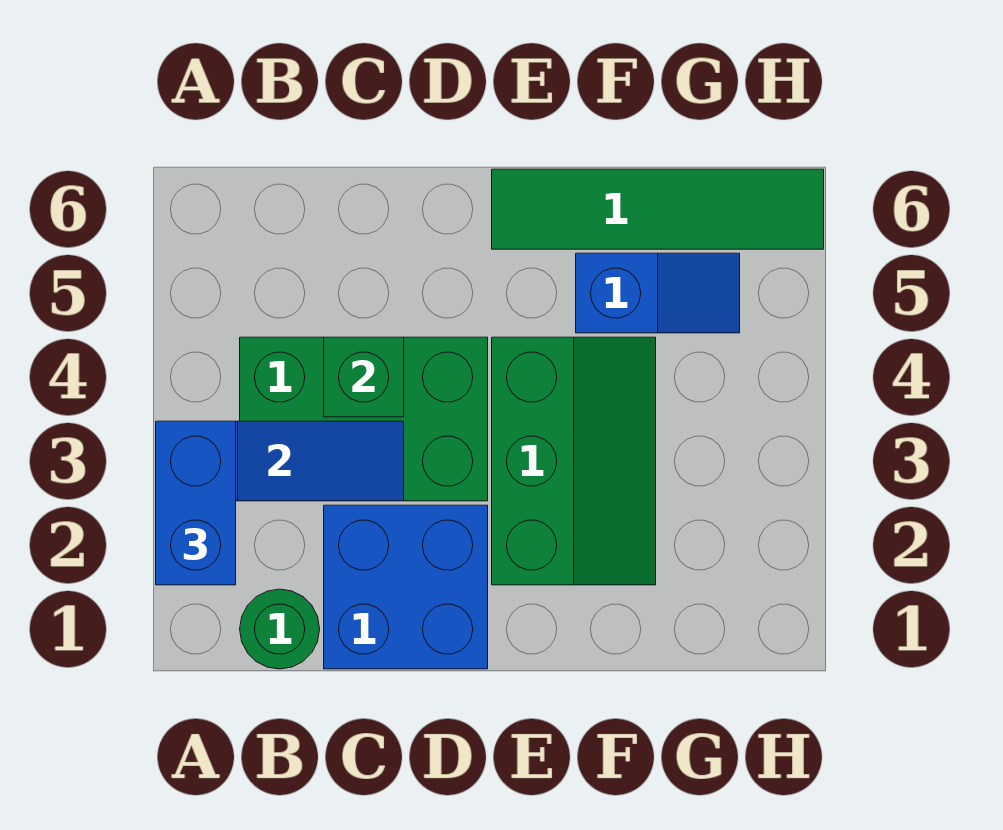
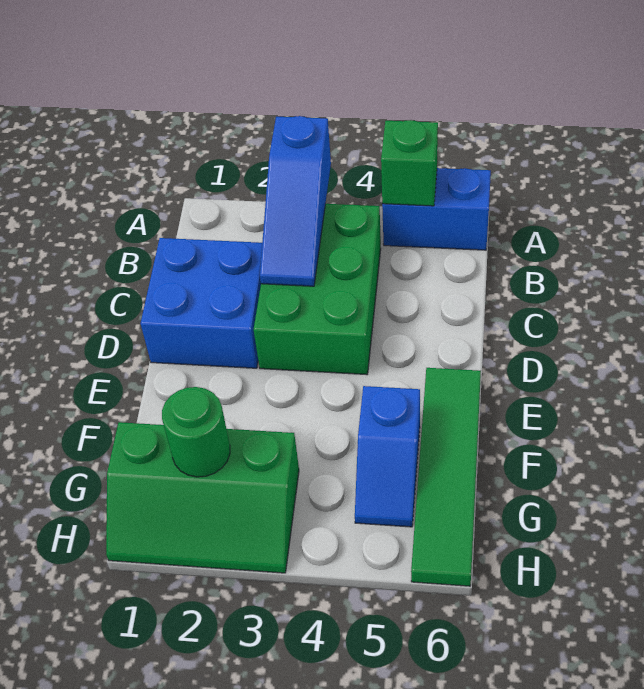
blue brick A2:A3 level 3 -> blue brick A5:A6 level 1
green round brick B1 level 1 -> green round brick G2 level 2
green brick C4 level 2 -> green brick A5 level 2
green slope E2:F4 level 1 top E -> green slope G1:H3 level 1 top G

